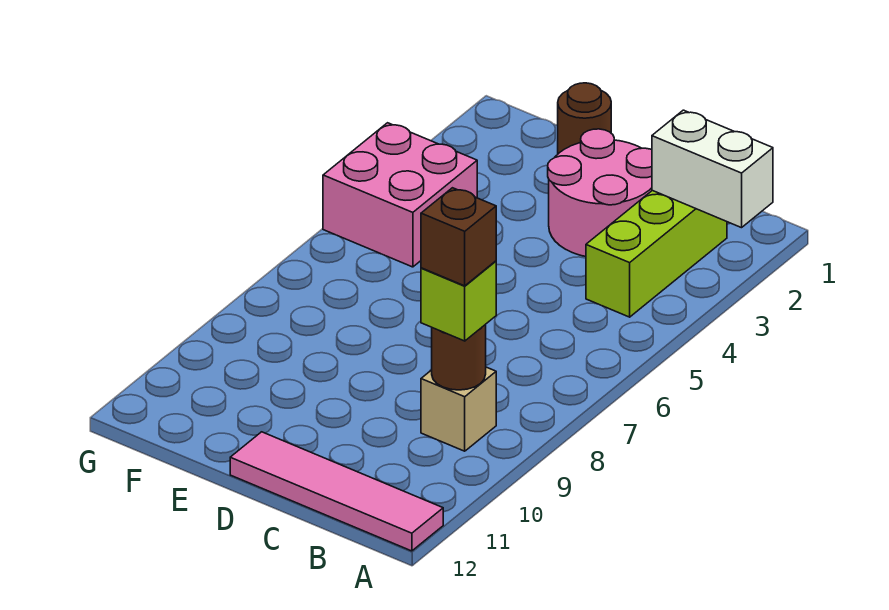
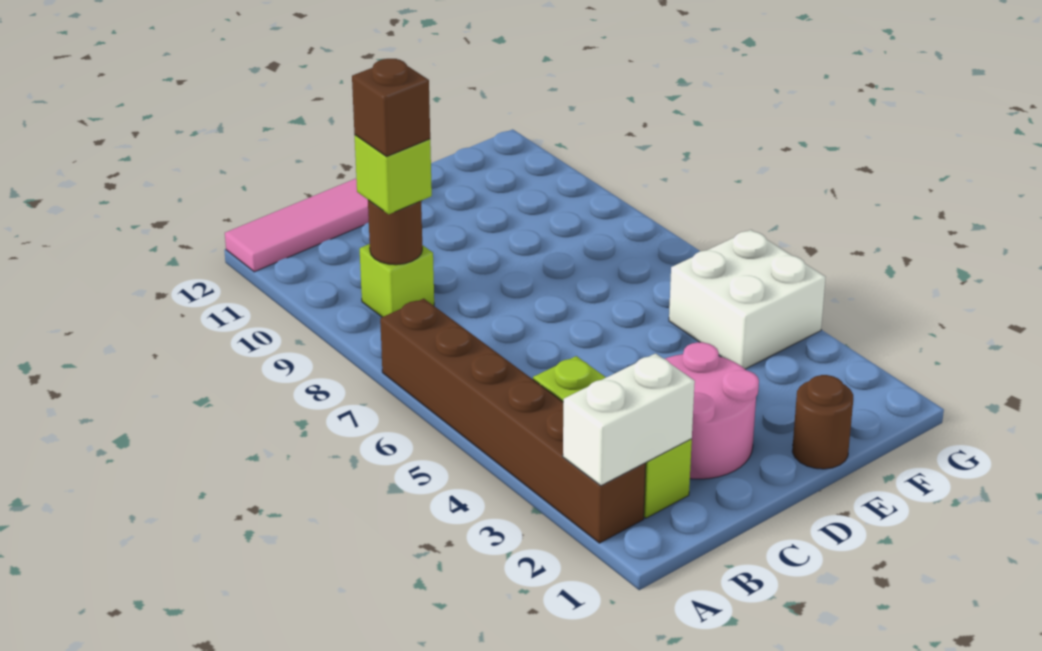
none -> brown brick A2:A7 level 1
tan brick B9 level 1 -> lime brick B9 level 1
pink brick F4:G5 level 1 -> white brick F4:G5 level 1

